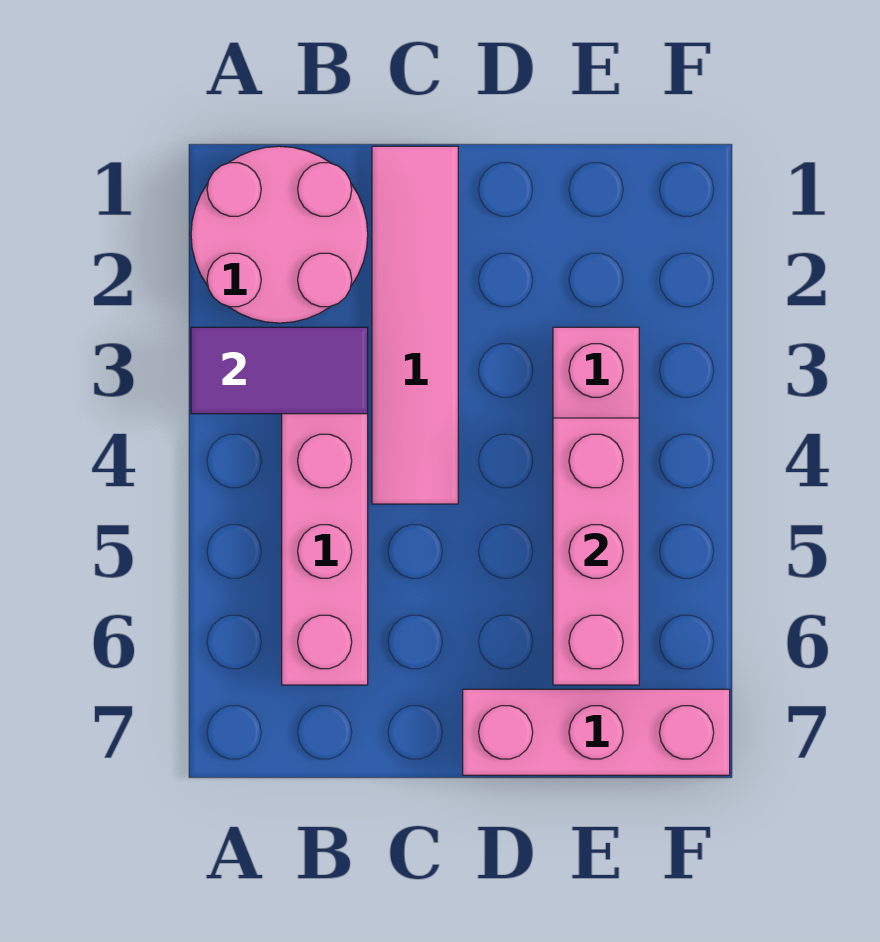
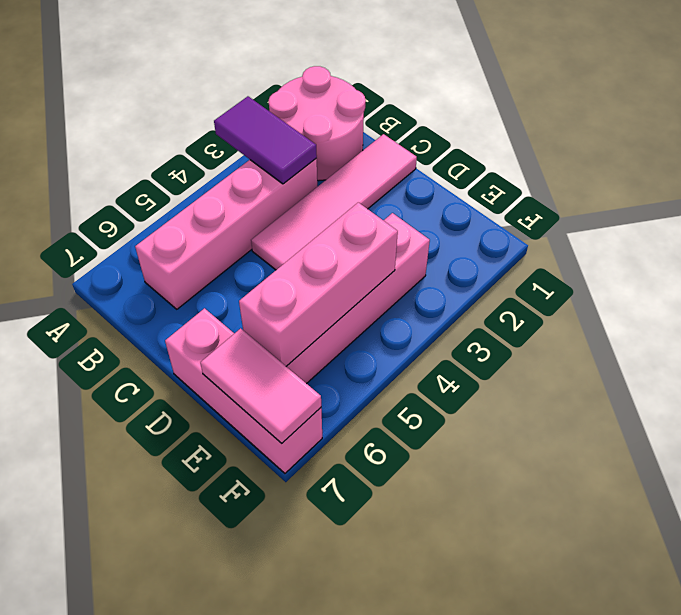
none -> pink tile E7:F7 level 2

